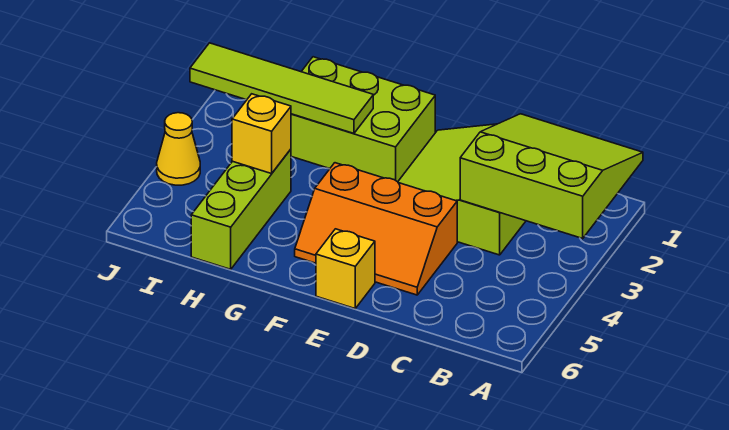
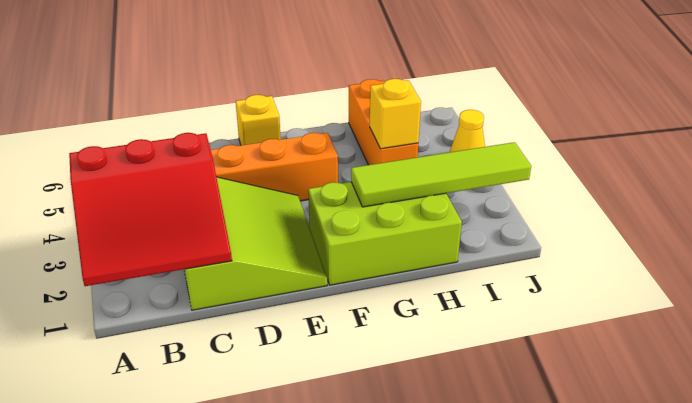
lime slope A1:C3 level 2 top 3 -> red slope A1:C3 level 2 top 3
lime brick H4:H6 level 1 -> orange brick H4:H6 level 1

